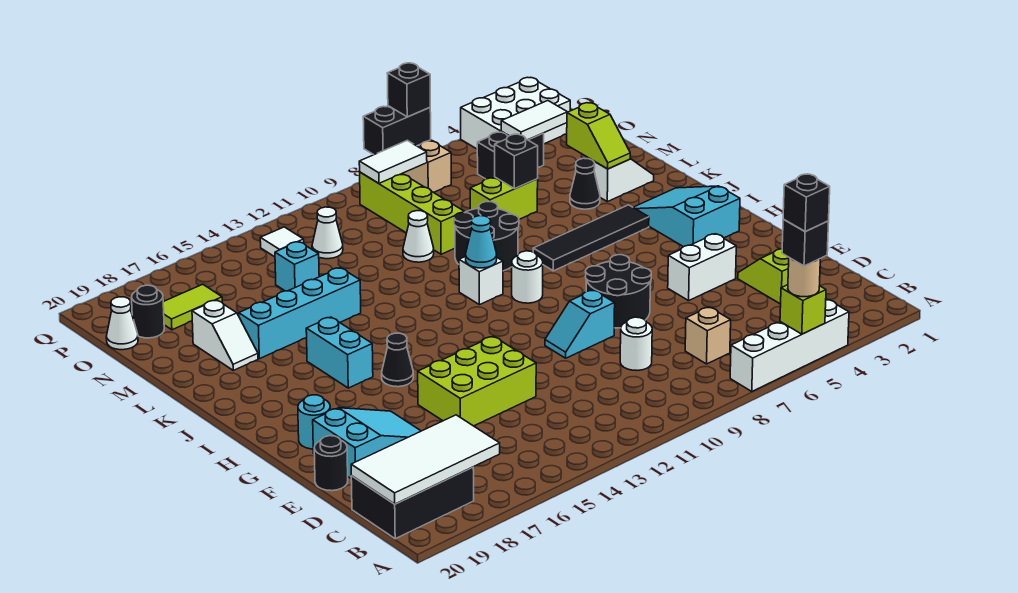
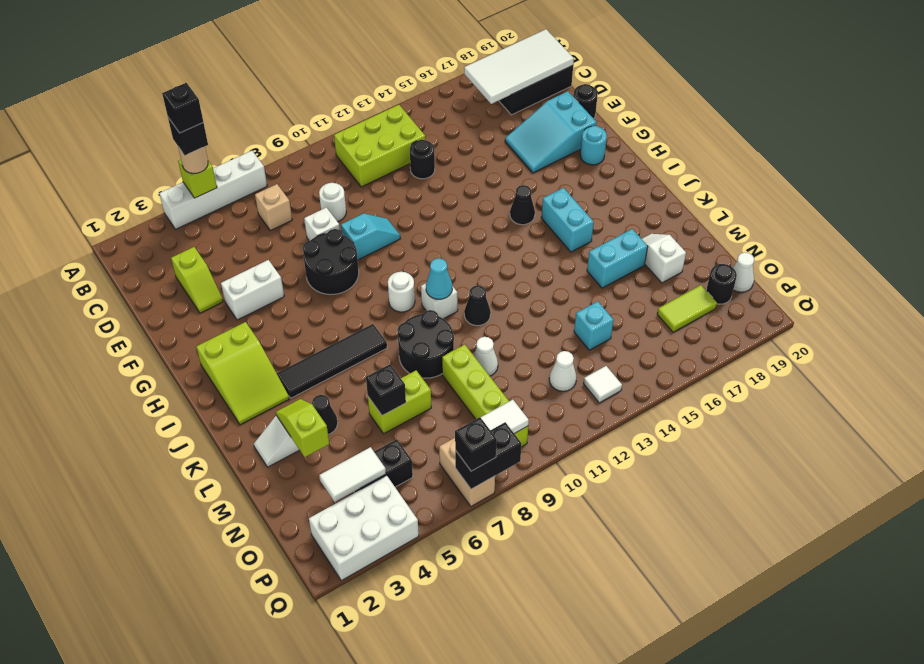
none -> black round brick D13 level 1
none -> white brick E8 level 1
lime brick E13:F15 level 1 -> lime brick B11:C13 level 1
cyan slope H2:J3 level 1 top H -> lime slope H2:J3 level 1 top H
none -> black cone K11 level 1
cyan brick L14:L17 level 1 -> cyan brick L16:L17 level 1

